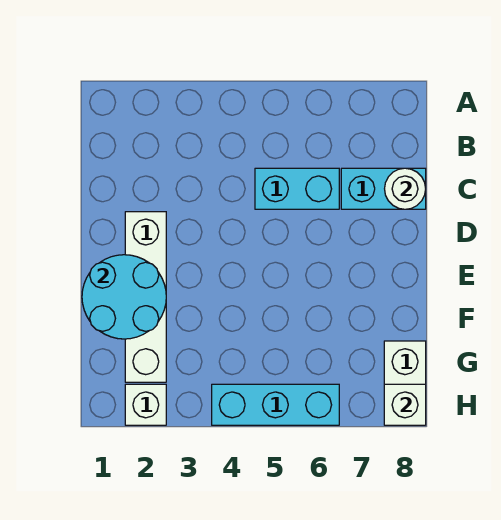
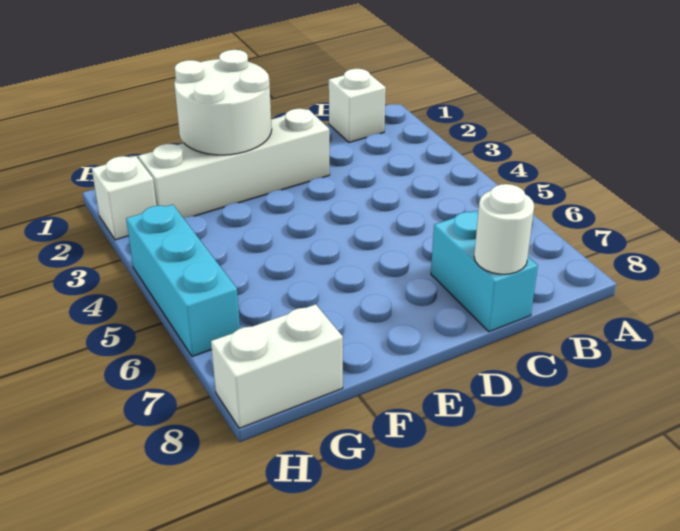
cyan brick C5:C6 level 1 -> none
cyan round brick E1:F2 level 2 -> white round brick E1:F2 level 2
white brick H8 level 2 -> white brick B1 level 1

